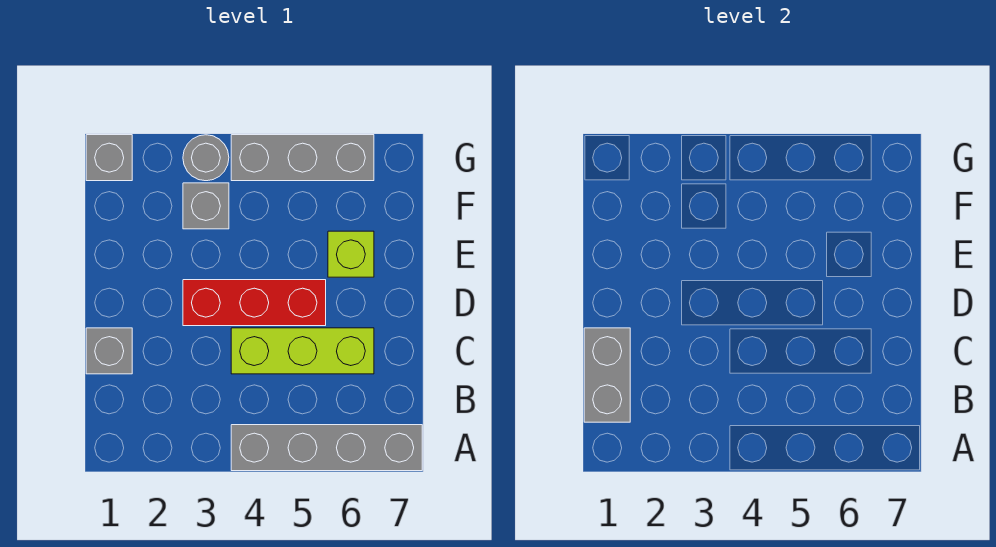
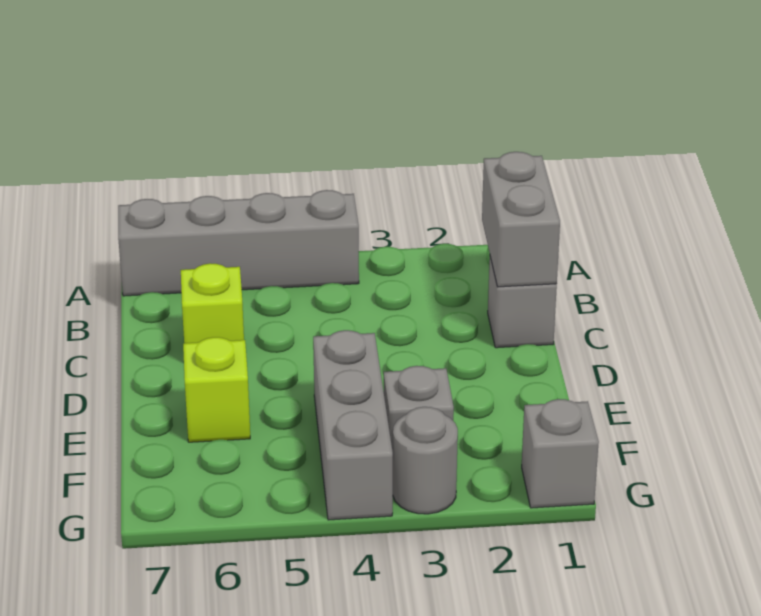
lime brick C4:C6 level 1 -> lime brick C6 level 1
red brick D3:D5 level 1 -> none
grey brick G4:G6 level 1 -> grey brick E4:G4 level 1

